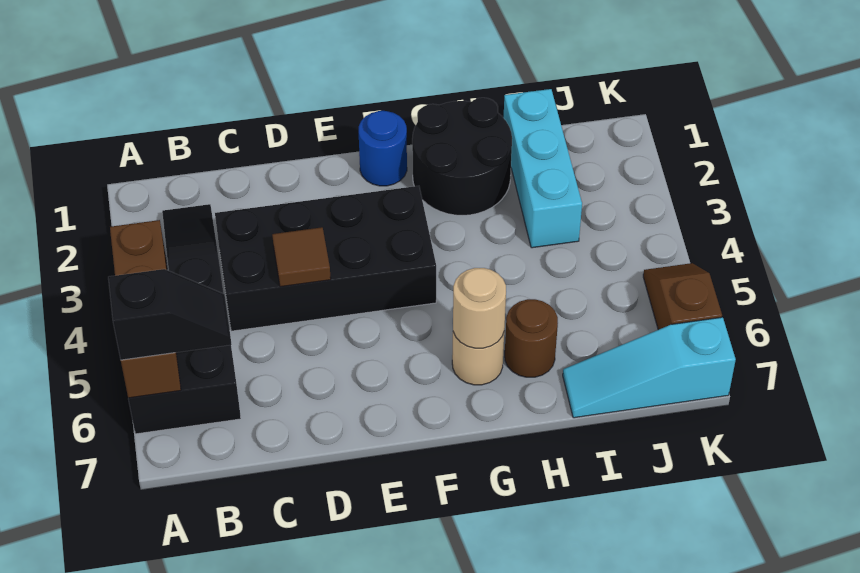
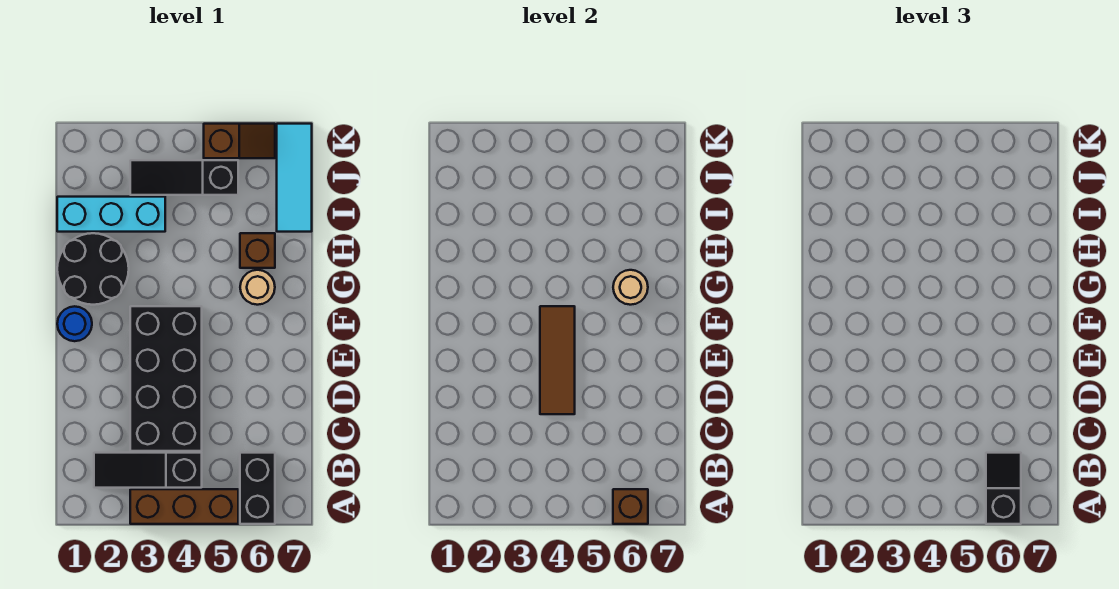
brown tile D4 level 2 -> brown tile D4:F4 level 2
brown round brick H6 level 1 -> brown brick H6 level 1
cyan slope I7:K7 level 1 top K -> cyan tile I7:K7 level 1
none -> black slope J3:J5 level 1 top 5
brown slope K5:K6 level 1 top 6 -> brown slope K5:K6 level 1 top 5

